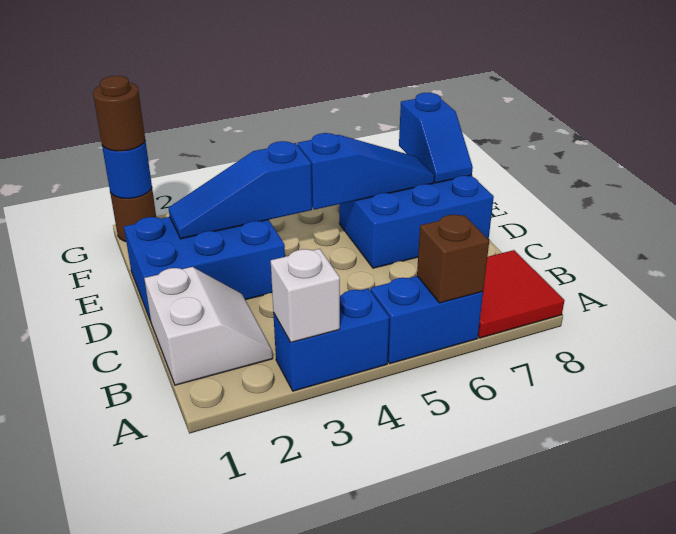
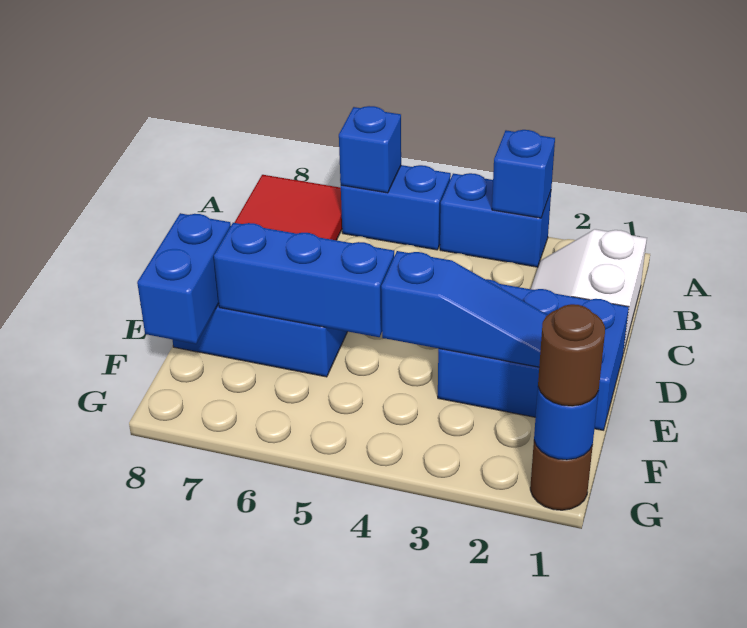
white brick A3 level 2 -> blue brick A3 level 2
brown brick A6 level 2 -> blue brick A6 level 2
blue slope E5:E7 level 2 top 5 -> blue brick E5:E7 level 2
blue slope E8:F8 level 2 top F -> blue brick E8:F8 level 2

